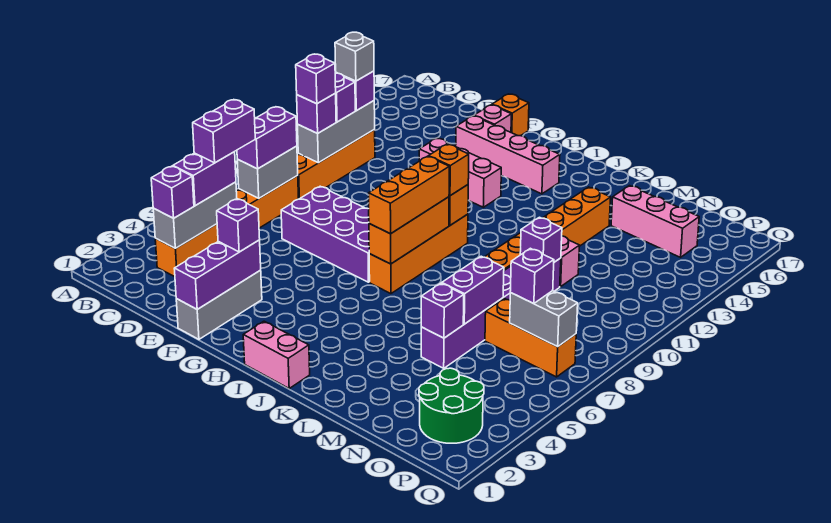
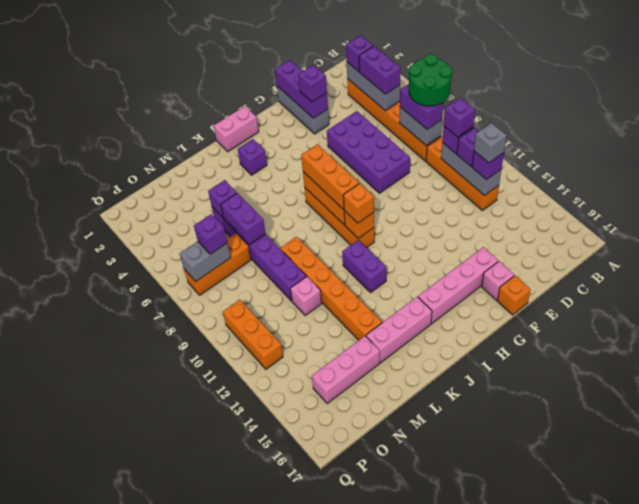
purple brick C5:C6 level 4 -> purple brick J11:J12 level 1
purple brick E7:H8 level 1 -> purple brick E5:F8 level 1
pink brick F13:H13 level 1 -> pink brick J15:L15 level 1
purple brick M10 level 2 -> purple brick J3 level 1
green round brick O2:P3 level 1 -> green round brick B7:C8 level 4
none -> orange brick P10:P12 level 1

